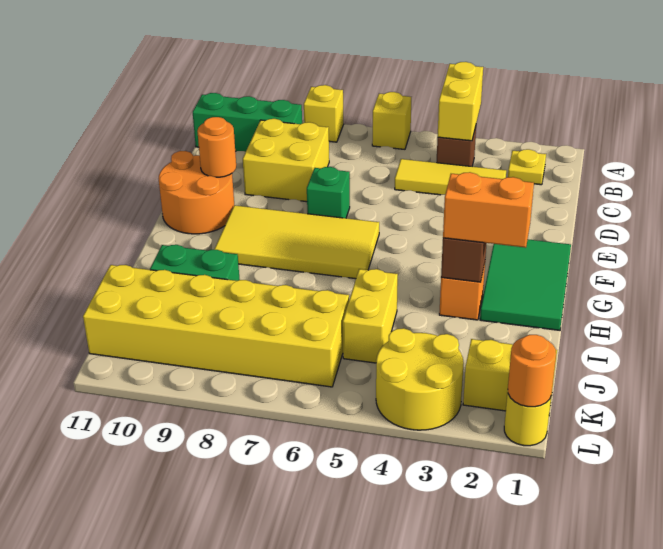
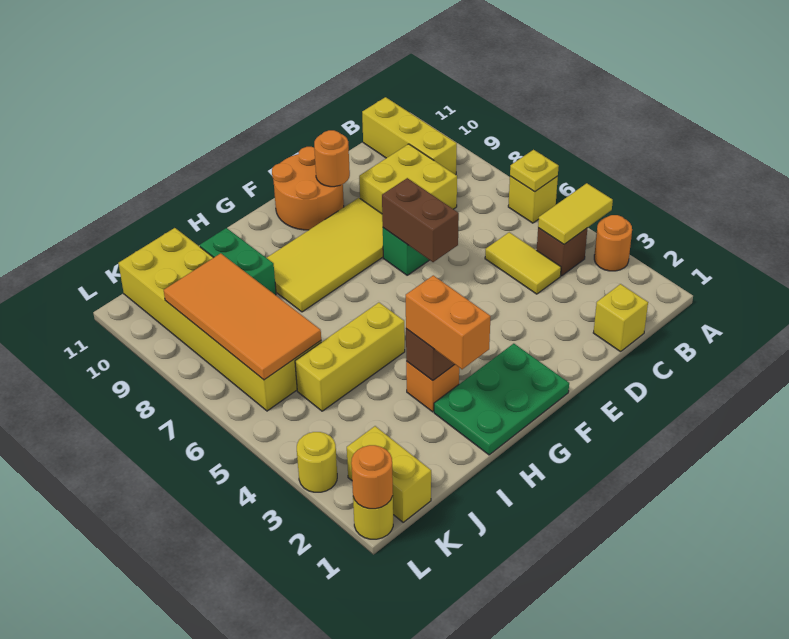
none -> orange round brick A3 level 1
yellow brick A4:B4 level 2 -> yellow tile A4:B4 level 2
yellow brick A8 level 1 -> yellow brick C1 level 1
yellow plate B2 level 1 -> yellow plate A6 level 2
green brick B9:B11 level 1 -> yellow brick B9:B11 level 1
yellow tile C3:C5 level 1 -> yellow tile C4:C5 level 1
none -> brown brick E6:E7 level 2
green tile F1:H2 level 1 -> green plate F1:H2 level 1
yellow tile F6:G9 level 1 -> yellow tile E8:H9 level 1
yellow brick I5:J5 level 1 -> yellow brick H5:J5 level 1
none -> orange tile J6:K9 level 2
yellow round brick K3:L4 level 1 -> yellow round brick L3 level 1

